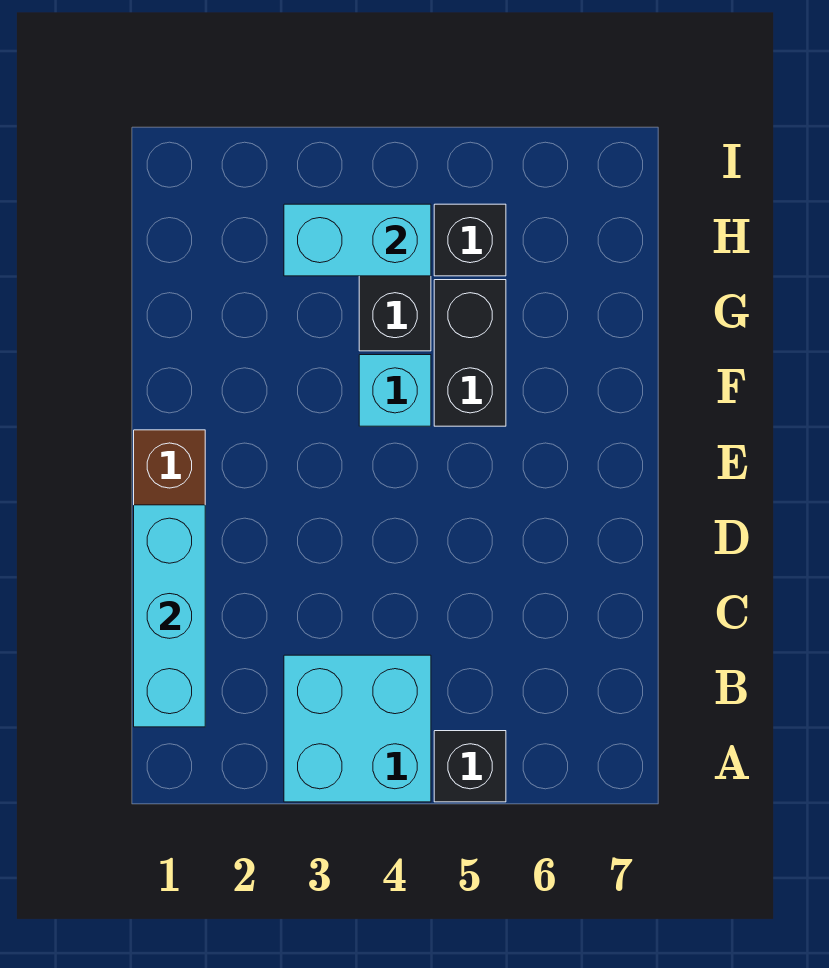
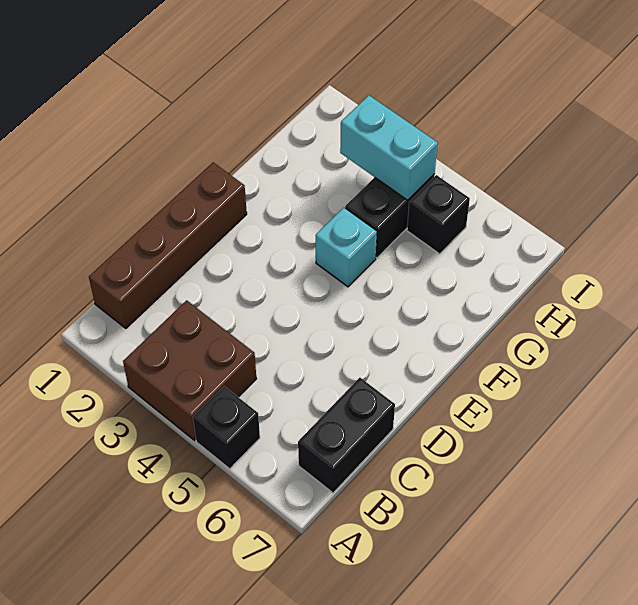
cyan brick A3:B4 level 1 -> brown brick A3:B4 level 1
cyan brick B1:D1 level 2 -> none
black brick F5:G5 level 1 -> black brick B7:C7 level 1

